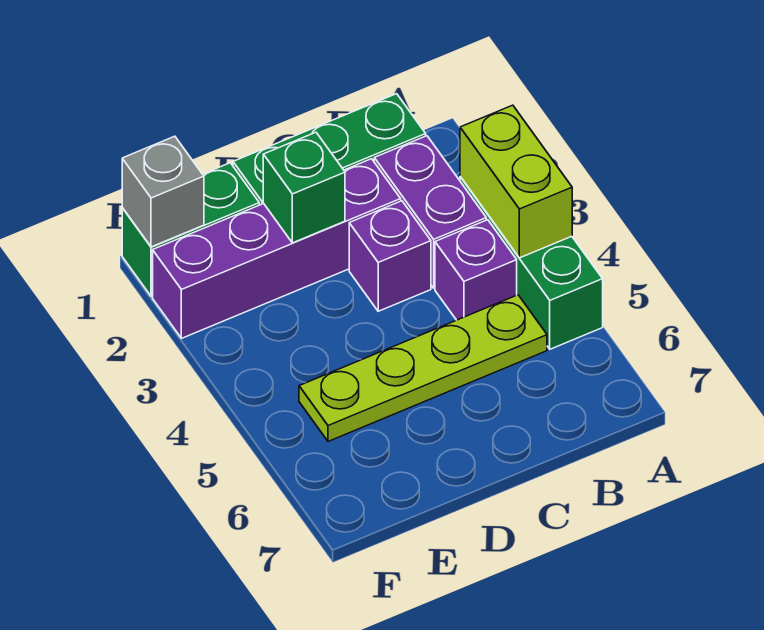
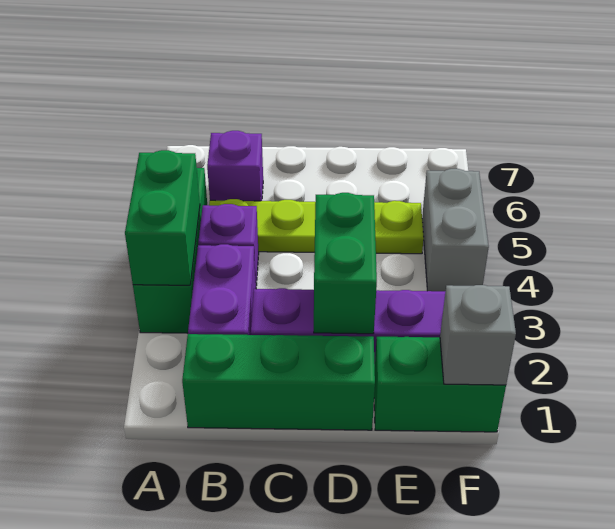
lime brick A3:A4 level 2 -> green brick A3:A4 level 2
purple brick C3 level 1 -> purple brick B6 level 1
green brick D2 level 2 -> green brick D2:D3 level 2
none -> grey brick F4:F5 level 1

